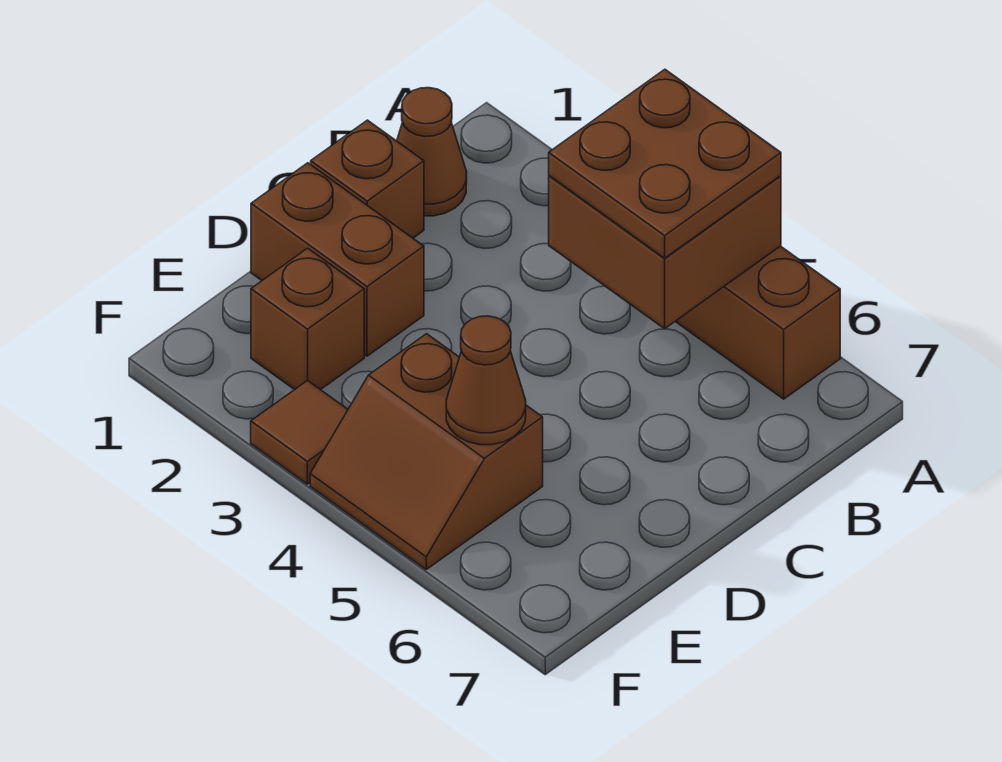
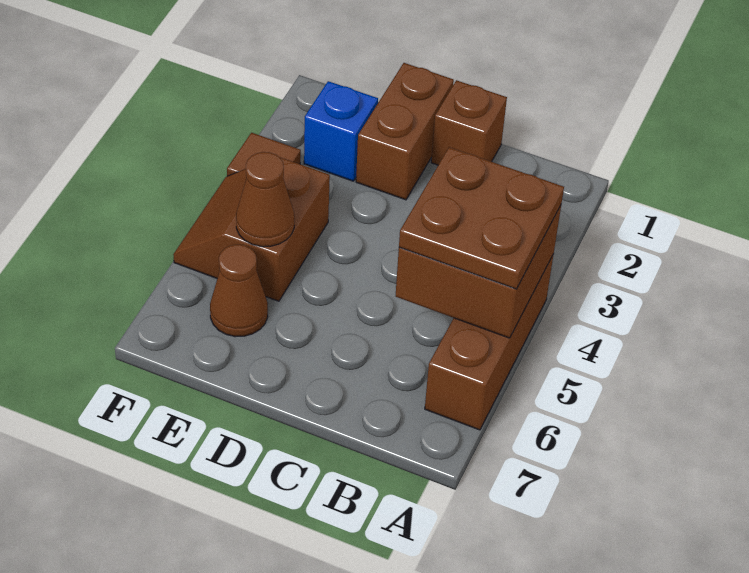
brown cone B1 level 1 -> brown cone E6 level 1
brown brick E2 level 1 -> blue brick E2 level 1

